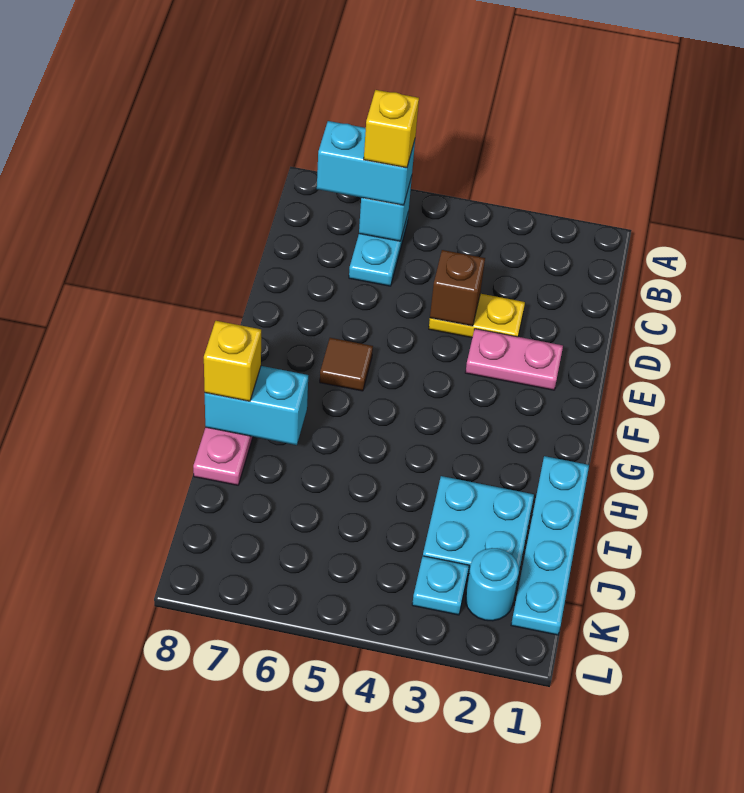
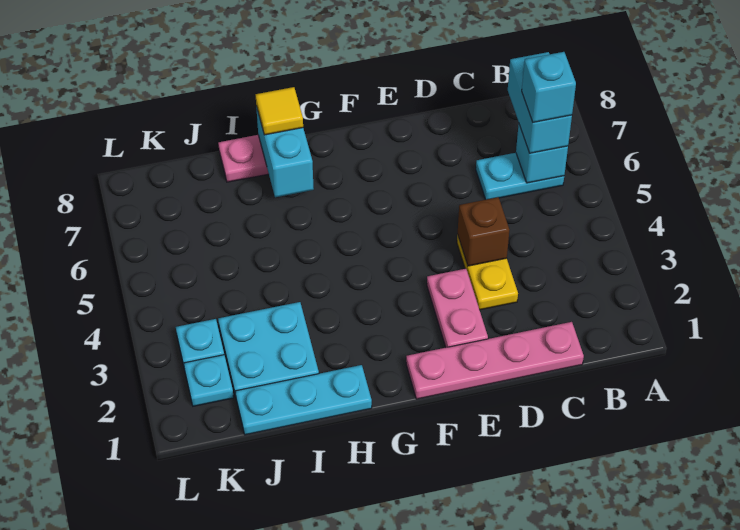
yellow brick B6 level 4 -> cyan brick B6 level 4
none -> pink plate C1:F1 level 1
brown tile F6 level 1 -> none
cyan plate H1:K1 level 1 -> cyan plate H1:J1 level 1
yellow brick H8 level 3 -> yellow tile H8 level 3
cyan round brick K2 level 1 -> cyan plate K2 level 1

